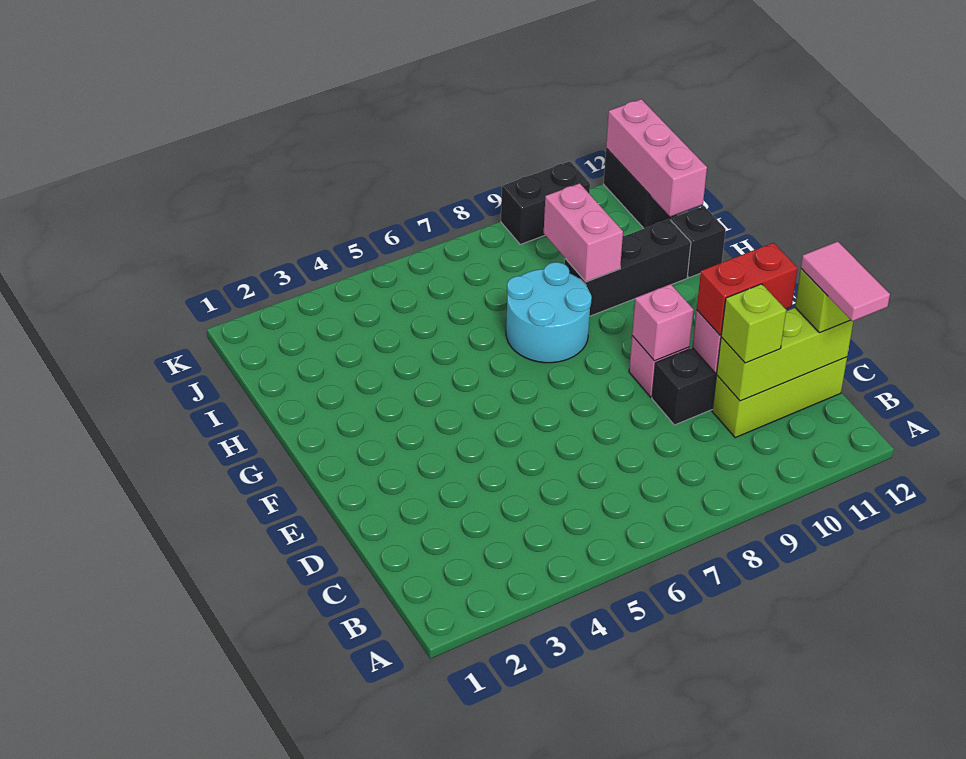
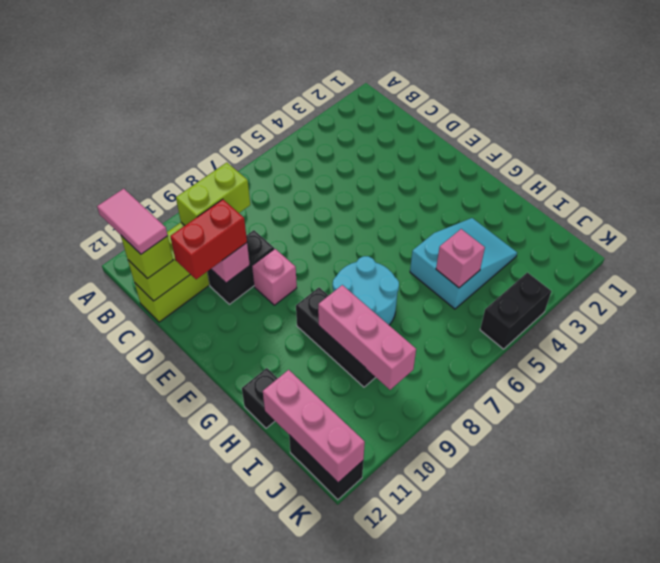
lime brick C10 level 3 -> lime brick C9:C10 level 3
pink brick E9 level 2 -> pink brick I5 level 2
none -> cyan slope H3:I5 level 1 top 5
black brick H9:H11 level 1 -> black brick G9:I9 level 1
pink brick H9:I9 level 2 -> pink brick H9:J9 level 2
black brick K9:K10 level 1 -> black brick K4:K5 level 1

